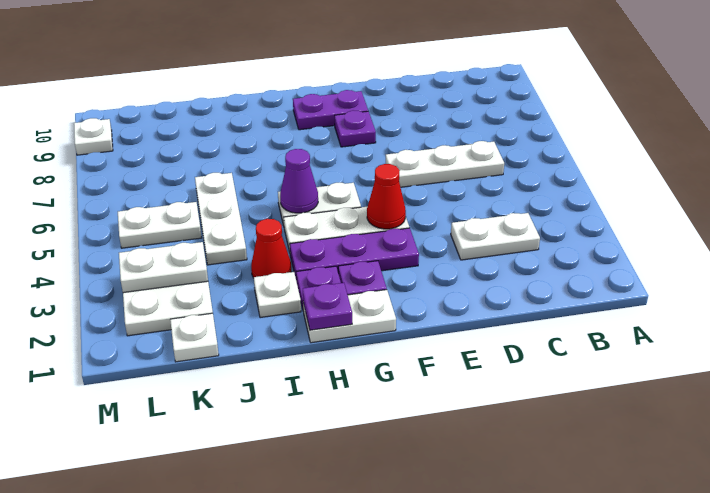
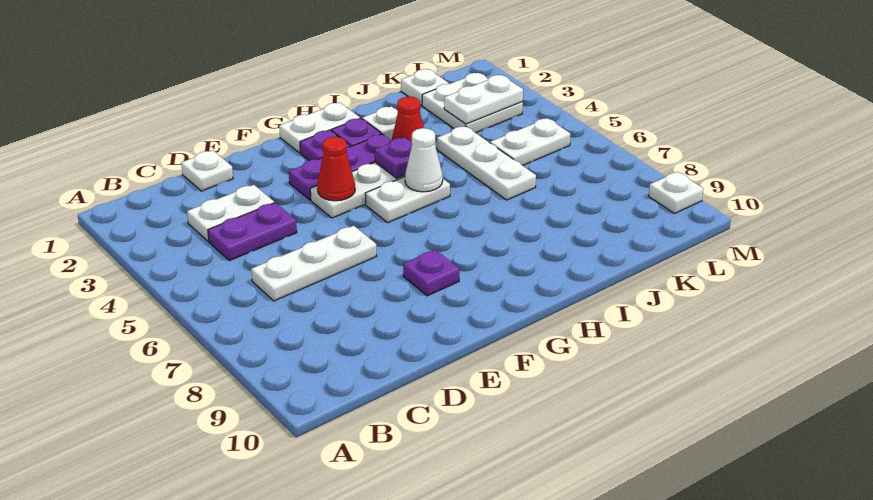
none -> white plate D1 level 1
purple plate F9:G9 level 1 -> purple plate C4:D4 level 1
purple plate H1 level 2 -> purple plate H4 level 2
purple cone H5 level 2 -> white cone H5 level 2

